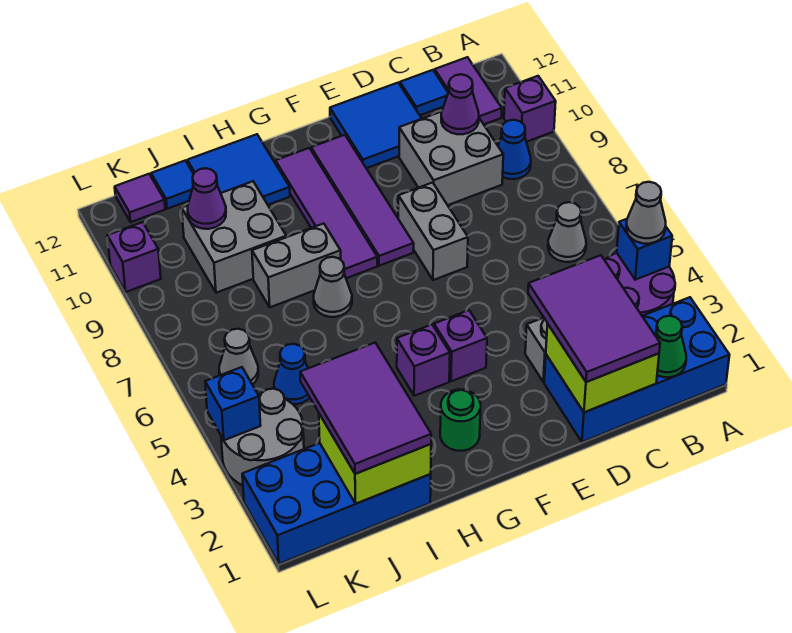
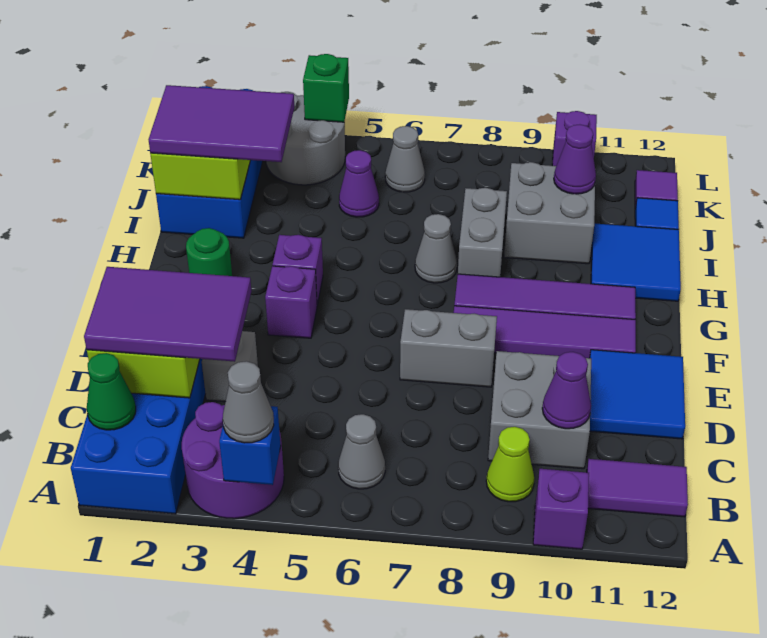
blue cone B9 level 1 -> lime cone B9 level 1
blue tile C12 level 1 -> none
blue cone J5 level 1 -> purple cone J5 level 1
blue brick L4 level 2 -> green brick L4 level 2

